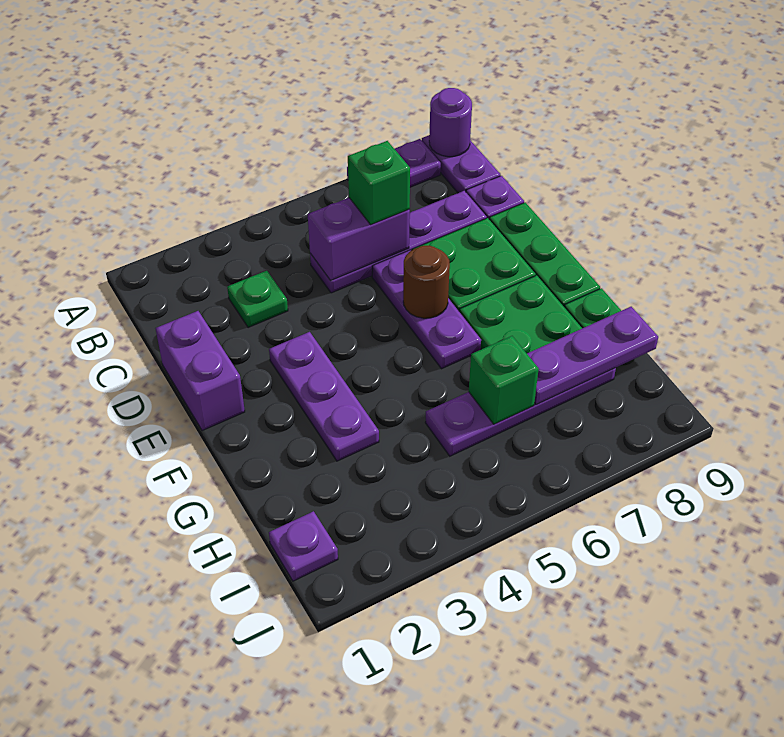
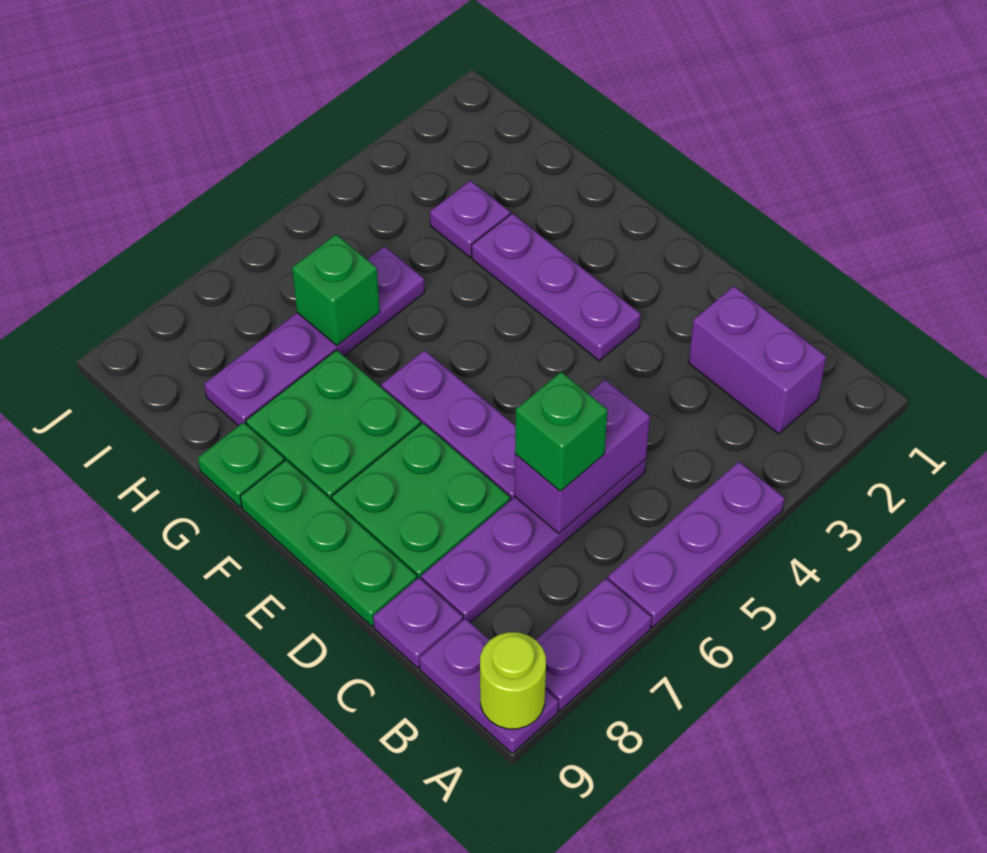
purple round brick A9 level 2 -> lime round brick A9 level 2
green plate C3 level 1 -> none
purple brick D1:E1 level 1 -> purple brick B2:C2 level 1
brown round brick E6 level 2 -> none
purple plate H7:H9 level 2 -> purple plate A4:A6 level 1
purple plate I1 level 1 -> purple plate H3 level 1

